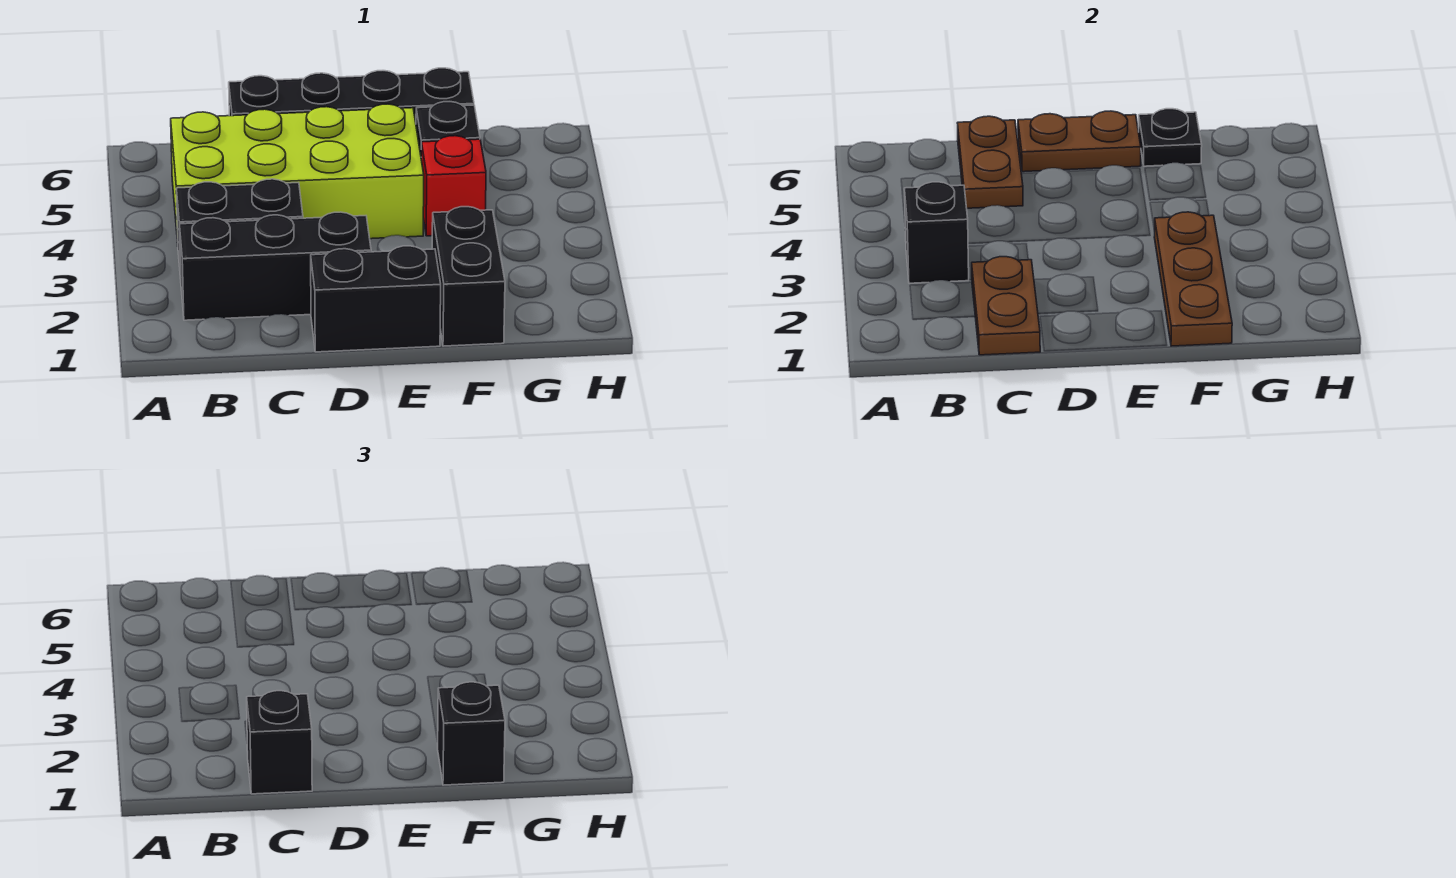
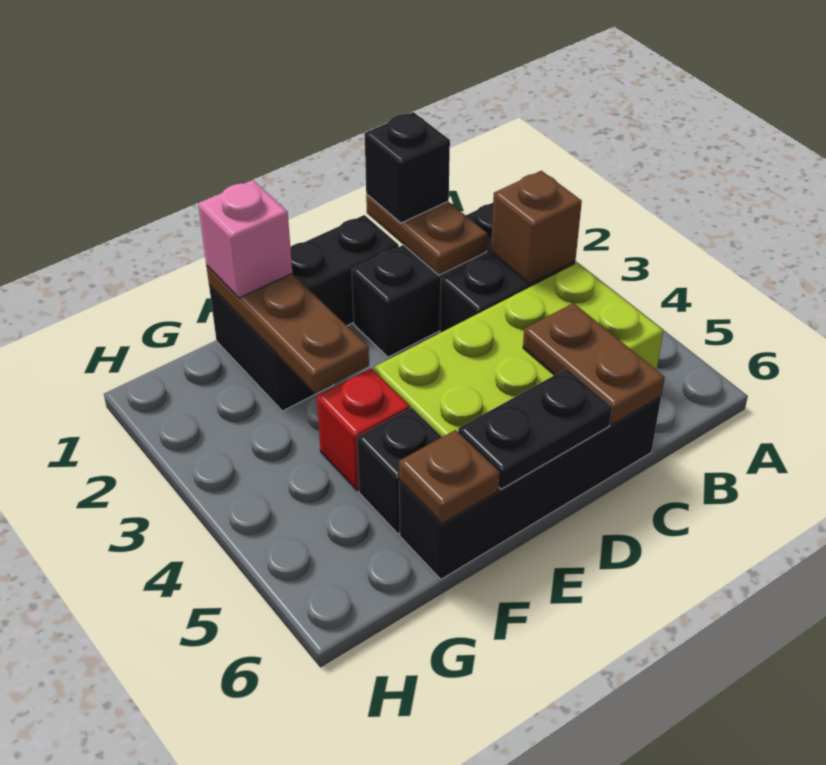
black brick B3 level 2 -> brown brick B3 level 2
brown plate D6:E6 level 2 -> black plate D6:E6 level 2
black brick F1 level 3 -> pink brick F1 level 3
black plate F6 level 2 -> brown plate F6 level 2

